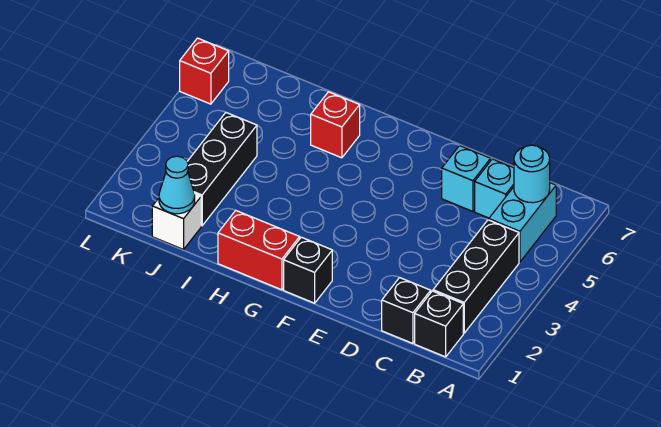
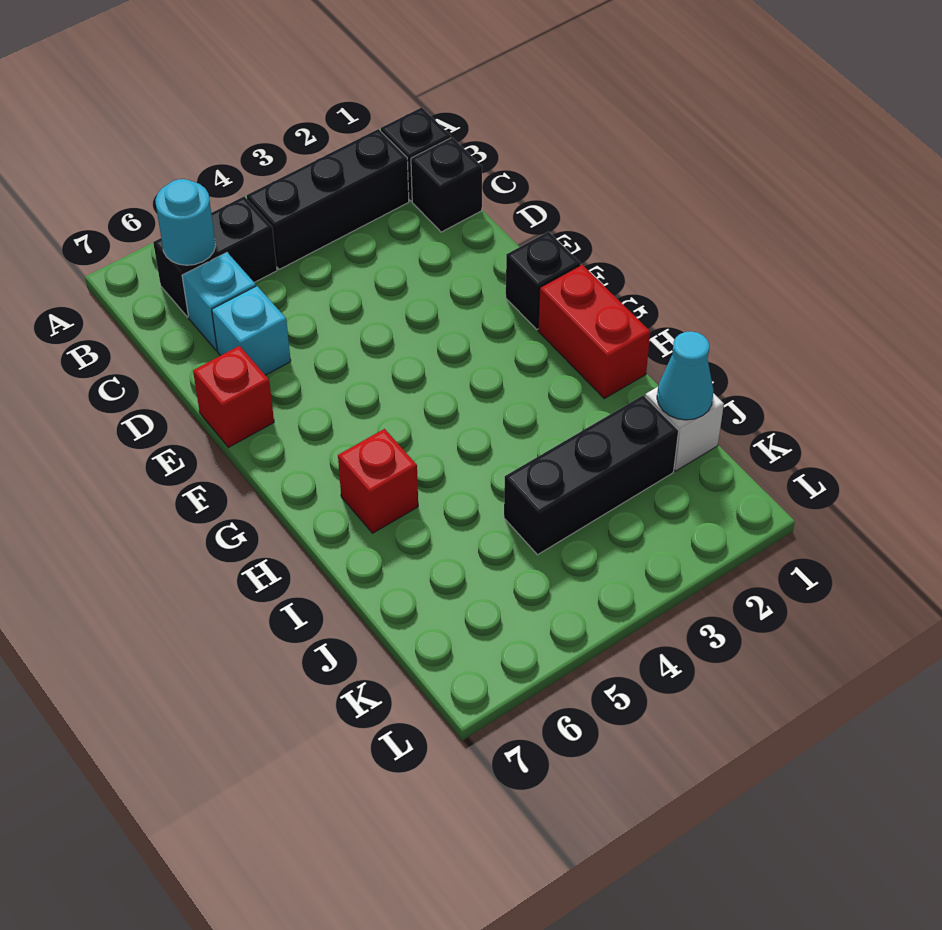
cyan brick B5:B6 level 1 -> black brick B5:B6 level 1
red brick L6 level 1 -> red brick E7 level 1

